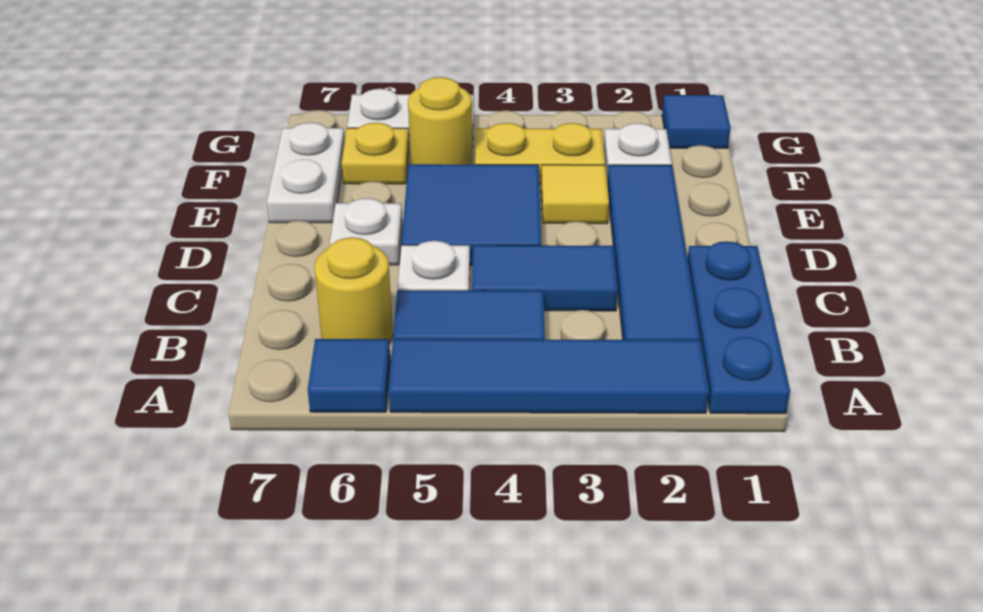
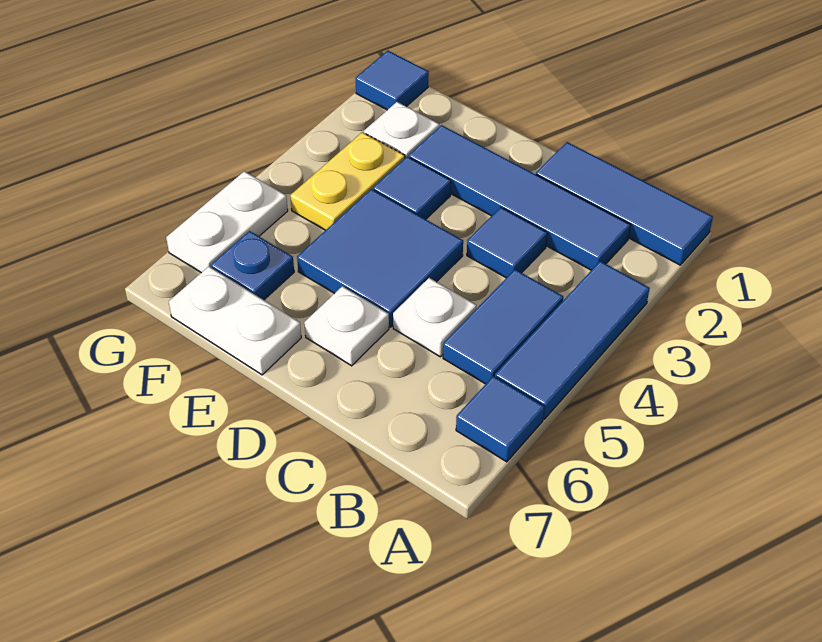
blue plate A1:C1 level 1 -> blue tile A1:C1 level 1
blue tile A2:A5 level 1 -> blue tile A3:A5 level 1
yellow round brick B6 level 1 -> none
blue tile C3:C4 level 1 -> blue tile C3 level 1
yellow tile E3 level 1 -> blue tile E3 level 1
yellow round brick F5 level 1 -> none
yellow plate F6 level 1 -> blue plate F6 level 1

